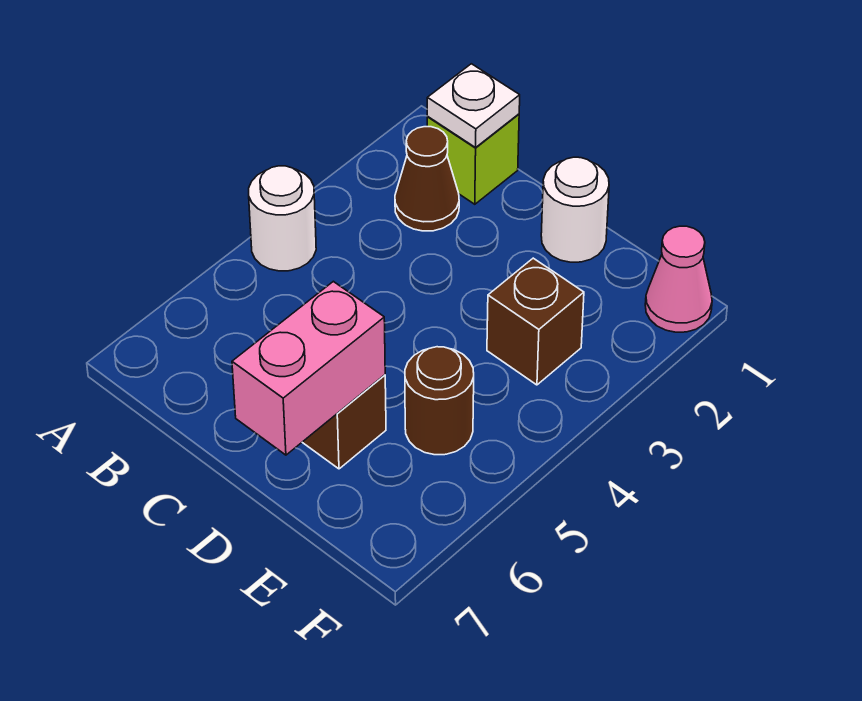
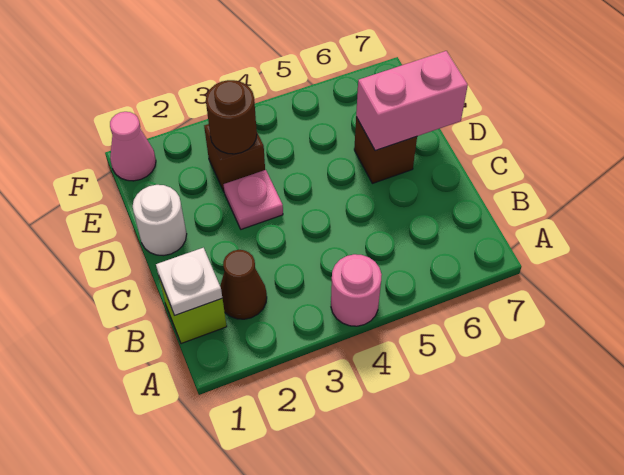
white round brick A4 level 1 -> pink round brick A4 level 1
none -> pink plate D3 level 1
brown round brick E5 level 1 -> brown round brick E3 level 2

